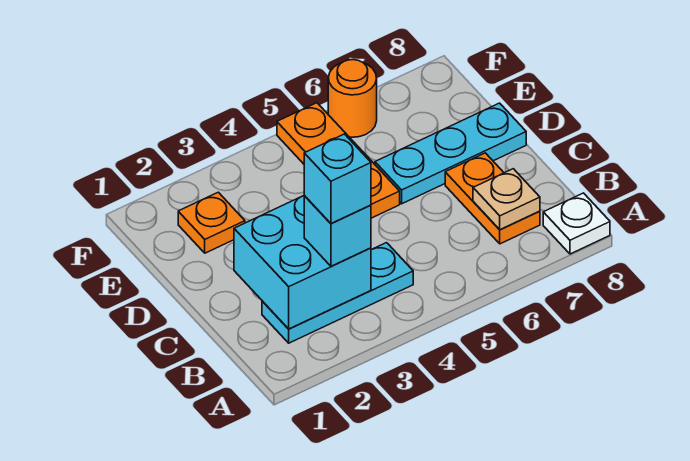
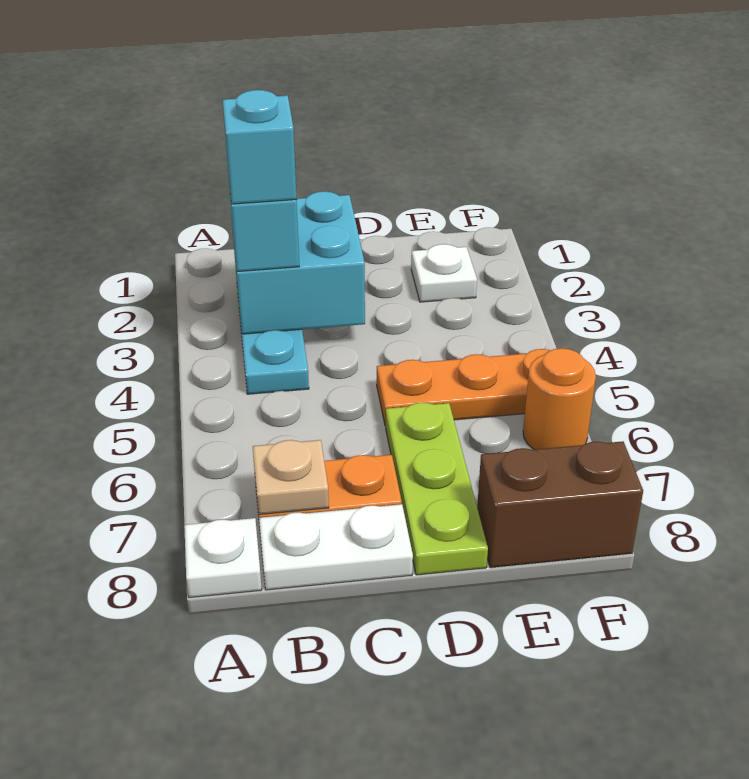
none -> white plate B8:C8 level 1
cyan plate D6:D8 level 1 -> lime plate D6:D8 level 1
orange plate E2 level 1 -> white plate E2 level 1
none -> brown brick E8:F8 level 1

